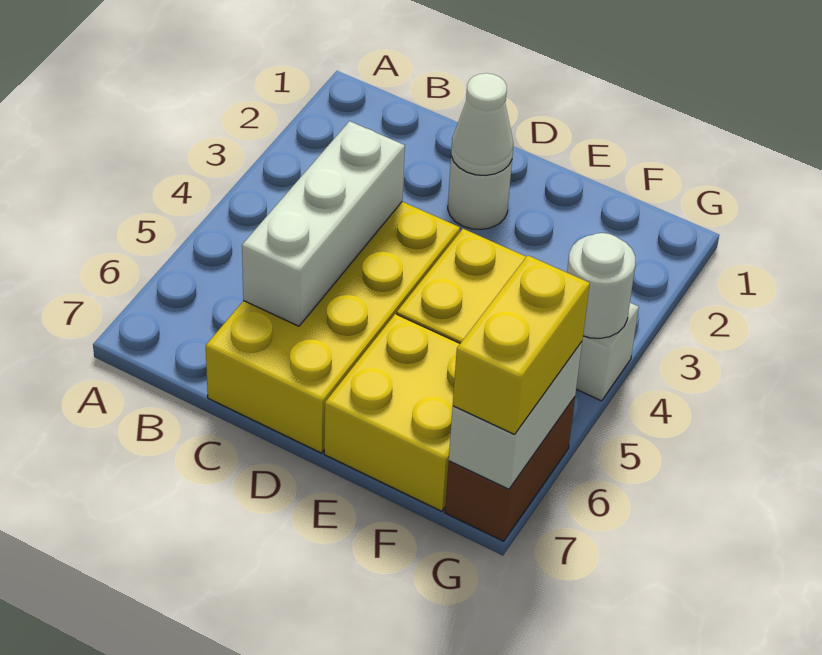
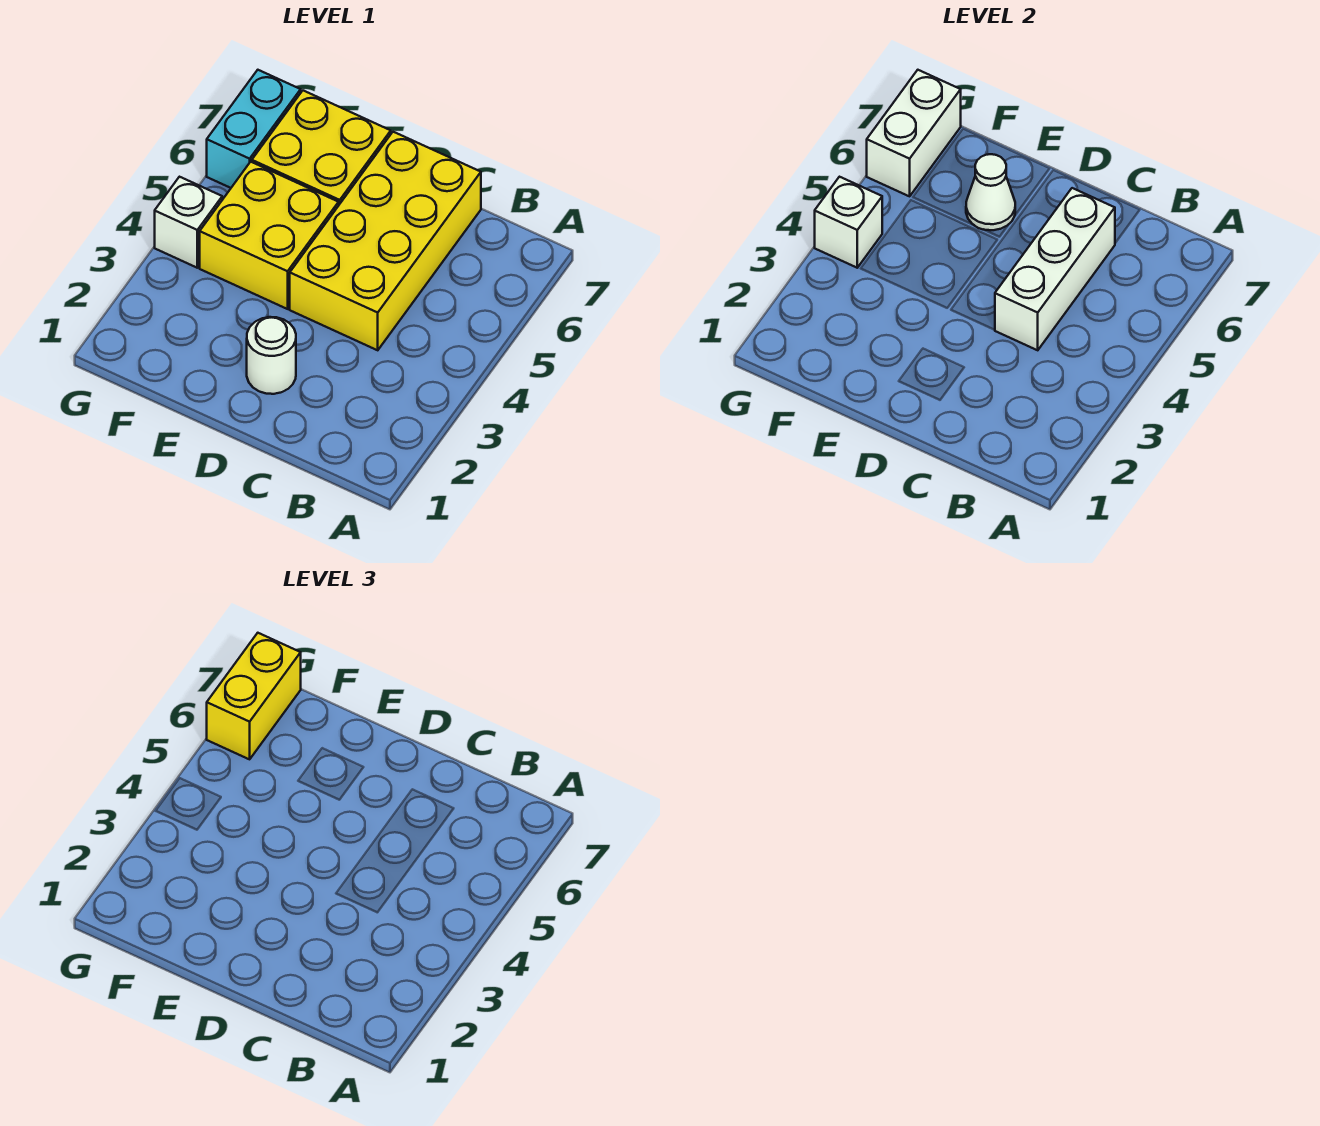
white cone D2 level 2 -> white cone E6 level 2
white round brick G4 level 2 -> white brick G4 level 2
brown brick G6:G7 level 1 -> cyan brick G6:G7 level 1

